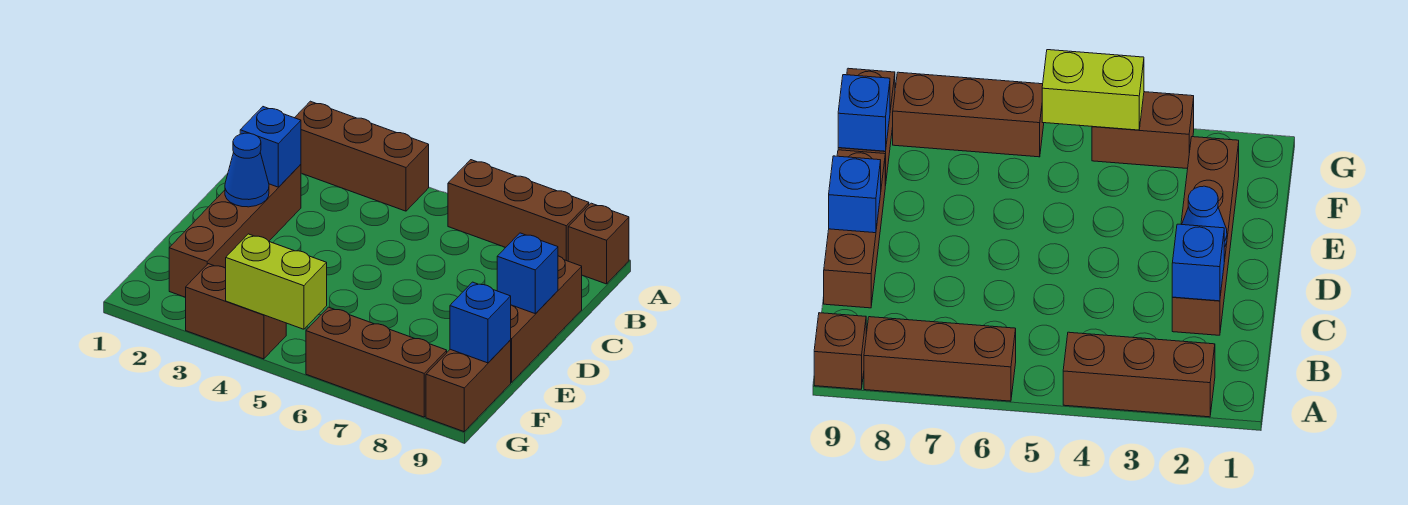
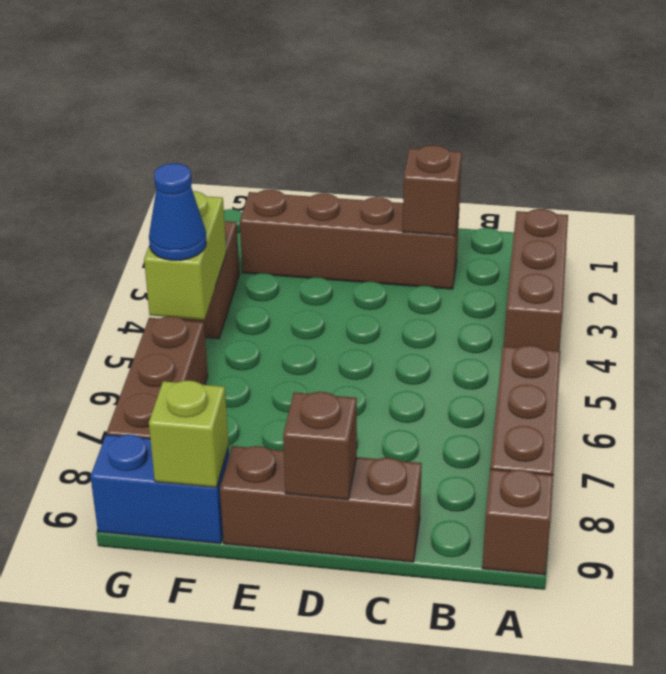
blue brick C2 level 2 -> brown brick C2 level 2
blue cone D2 level 2 -> blue cone G5 level 3
blue brick D9 level 2 -> brown brick D9 level 2
brown brick F9:G9 level 1 -> blue brick F9:G9 level 1
blue brick F9 level 2 -> lime brick F9 level 2

